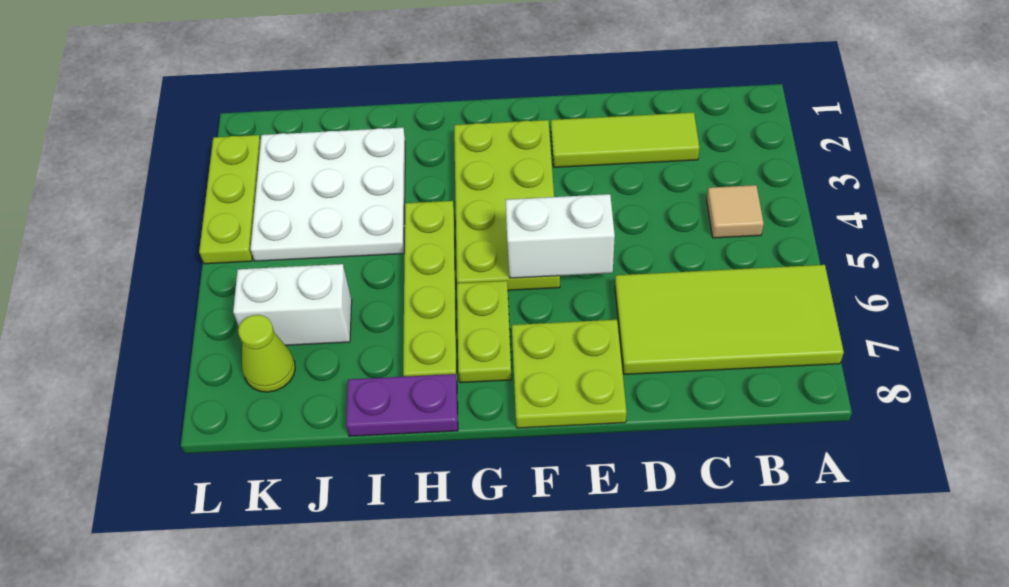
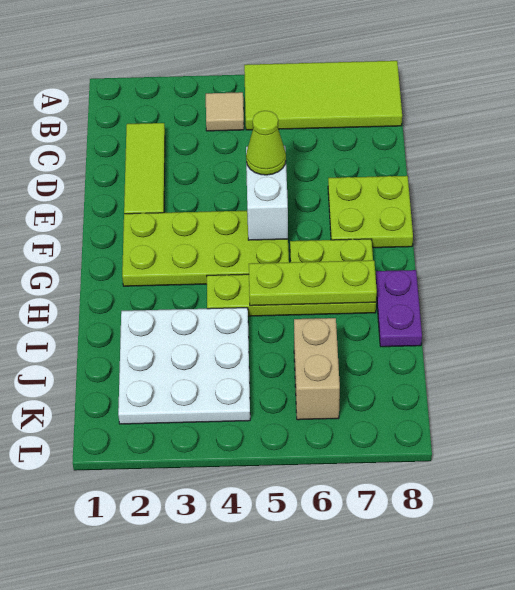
lime tile A6:D7 level 1 -> lime tile A5:B8 level 1
white brick J6:K6 level 1 -> tan brick J6:K6 level 1
lime cone K7 level 1 -> lime cone E5 level 3
lime plate L2:L4 level 1 -> lime plate H5:H7 level 2

